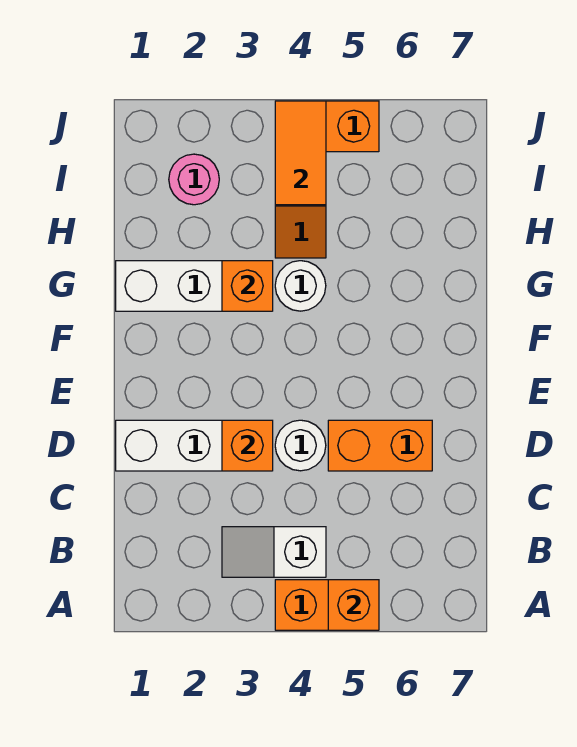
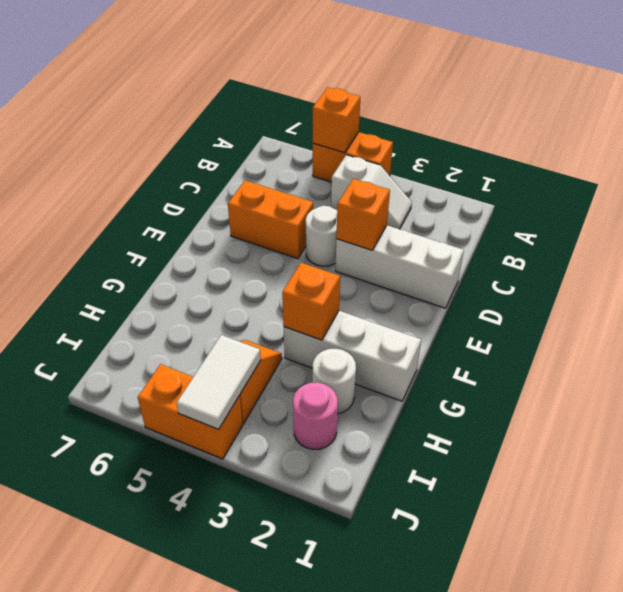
white round brick G4 level 1 -> white round brick H2 level 1
orange tile I4:J4 level 2 -> white tile I4:J4 level 2

